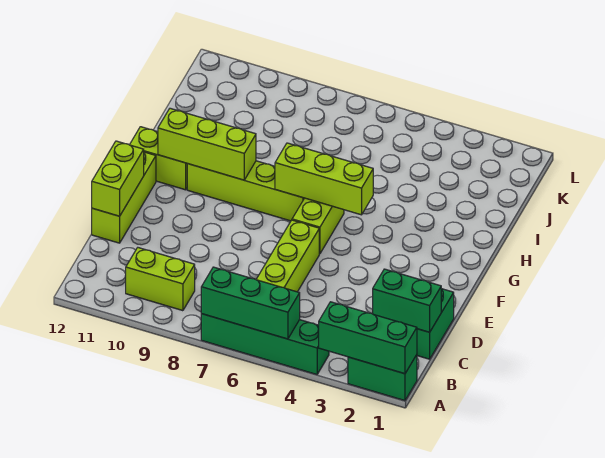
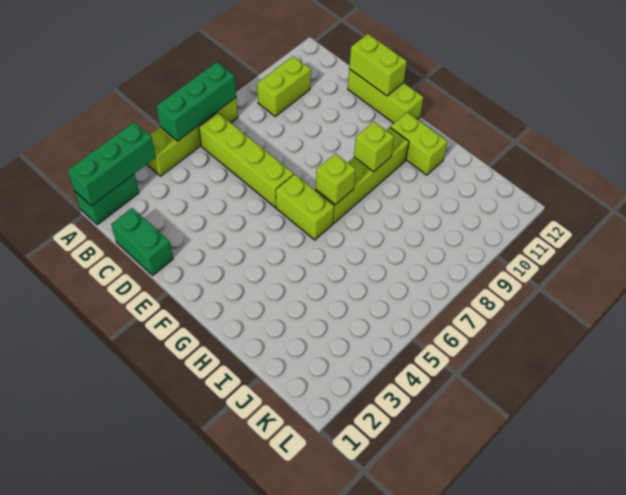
green brick A4:A7 level 1 -> lime brick A4:A7 level 1
green brick C1:C2 level 2 -> none
lime brick G5:G7 level 2 -> lime brick G7 level 2
lime brick G9:G11 level 2 -> lime brick G9 level 2
lime brick G11:G12 level 1 -> lime brick G11:H11 level 1

